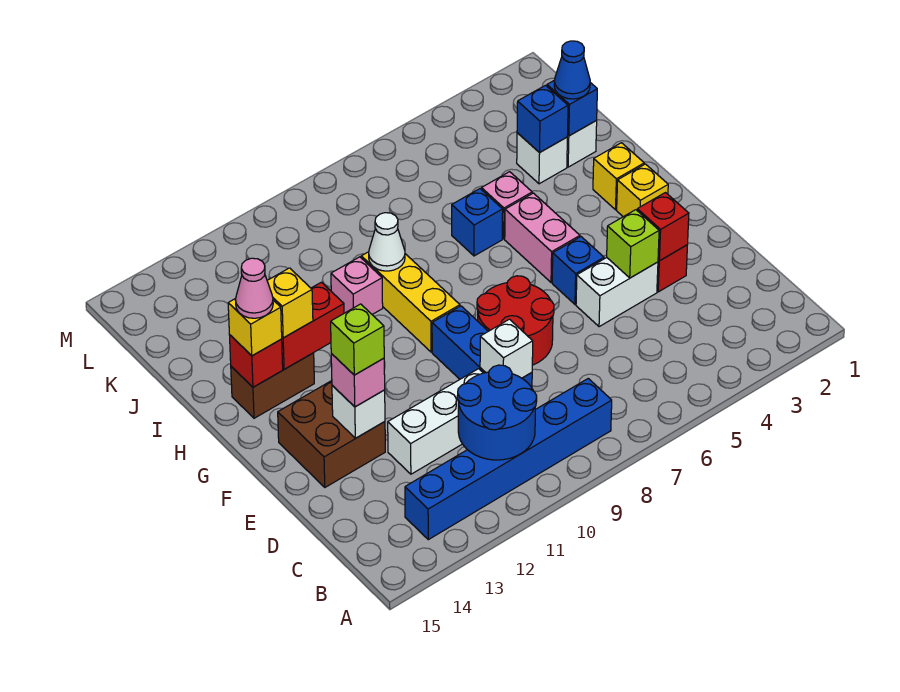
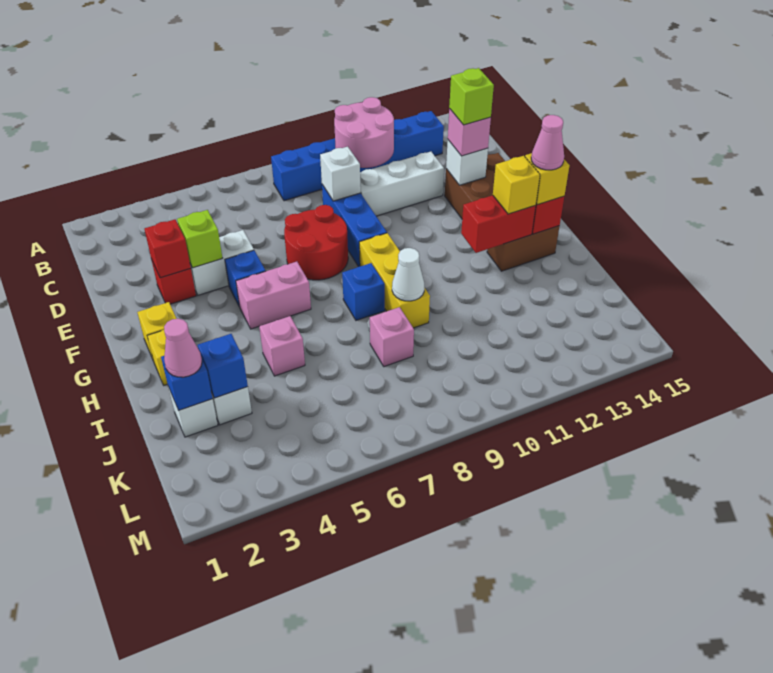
blue round brick B10:C11 level 2 -> pink round brick B10:C11 level 2
pink brick G5:H5 level 1 -> pink brick G5:G6 level 1
blue brick I6 level 1 -> blue brick H8 level 1
pink brick I10 level 1 -> pink brick J8 level 1
blue cone J2 level 3 -> pink cone J2 level 3

